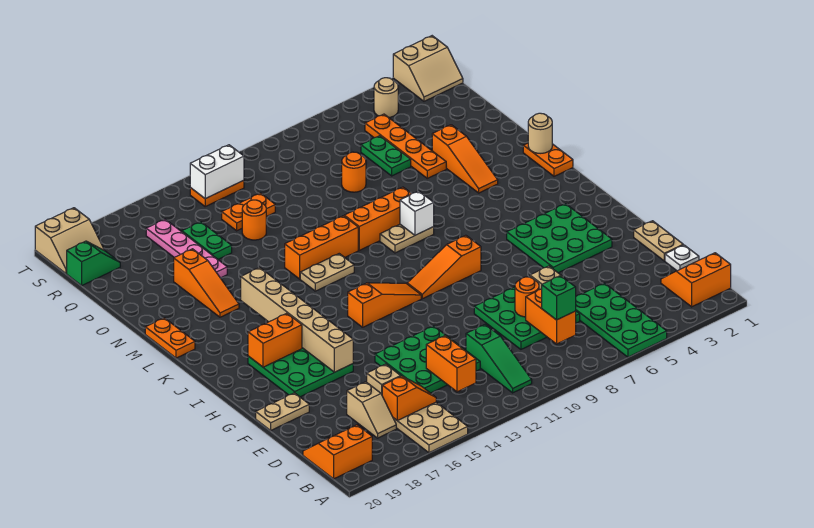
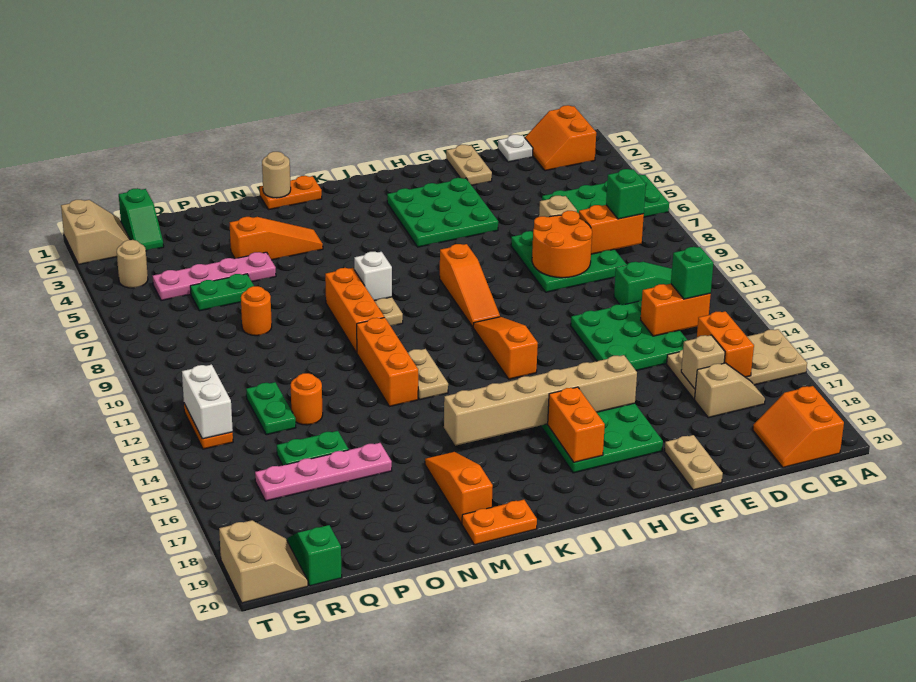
none -> green brick C13 level 3
orange slope C15:C16 level 2 top 16 -> orange brick C15:C16 level 2
tan plate E1:F1 level 1 -> tan plate F1:F2 level 1
orange round brick E8 level 2 -> orange round brick E8:F9 level 2
orange slope M17:O17 level 1 top O -> orange slope M17:M19 level 1 top 19
orange plate O5:R5 level 1 -> pink plate O5:R5 level 1
orange plate Q12:Q13 level 1 -> green plate Q12:Q13 level 1
none -> green slope R1:R2 level 1 top 1

